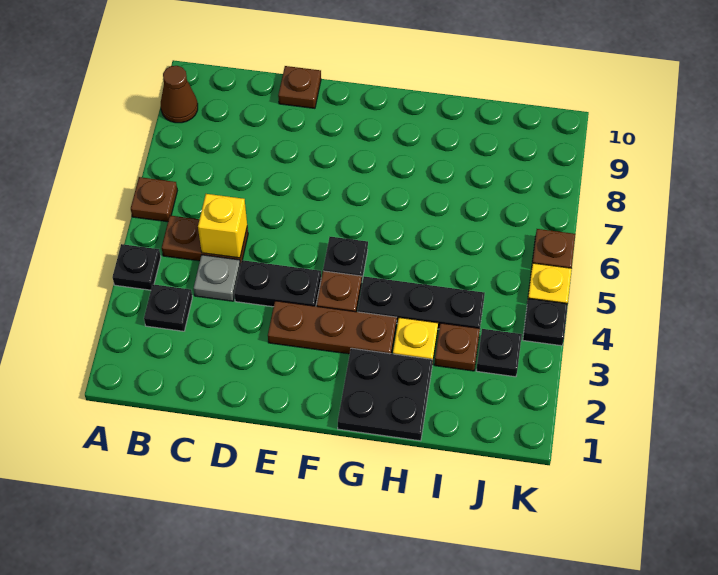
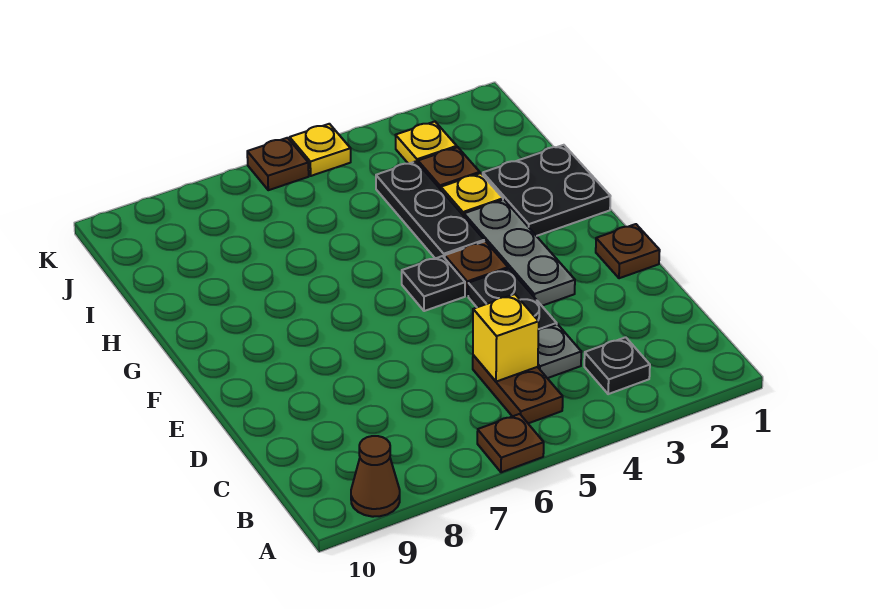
black plate A4 level 1 -> none
brown plate D10 level 1 -> brown plate E1 level 1
brown plate E3:G3 level 1 -> grey plate E3:G3 level 1
black plate J3 level 1 -> yellow plate J3 level 1
black plate K4 level 1 -> none

